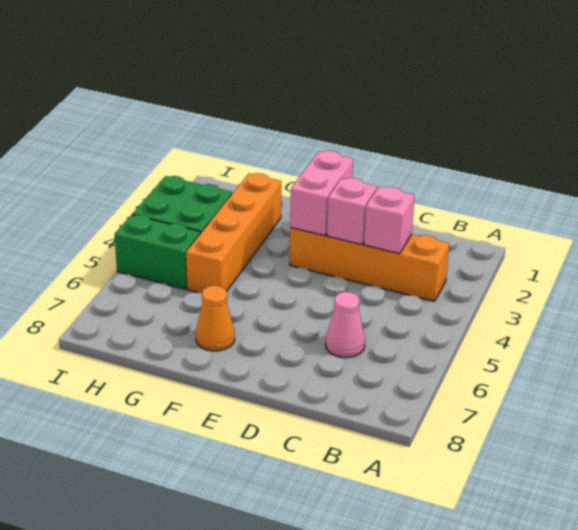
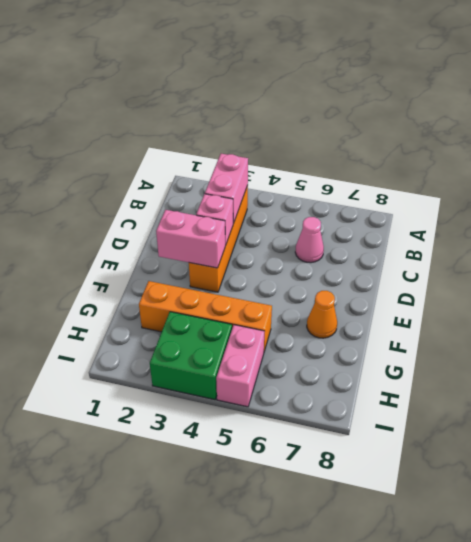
pink brick C3 level 2 -> pink brick B3:C3 level 2
green brick H5:I5 level 1 -> pink brick H5:I5 level 1

